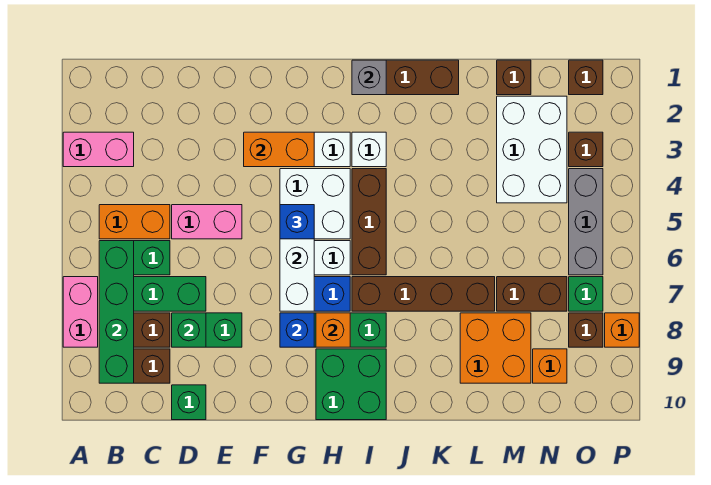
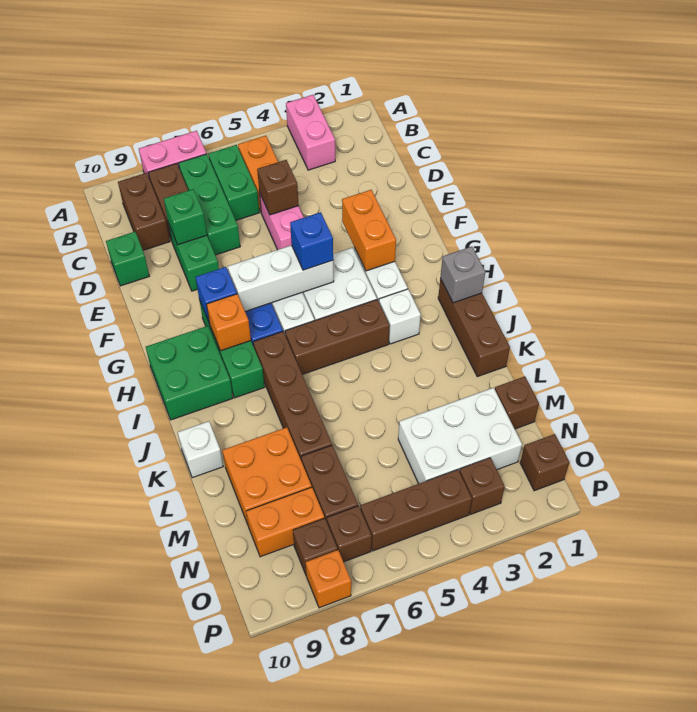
green brick B6:B9 level 2 -> none
none -> brown brick D5 level 2
none -> white brick K10 level 1
orange brick N9 level 1 -> orange brick N8:N9 level 1
grey brick O4:O6 level 1 -> brown brick O4:O6 level 1
green brick O7 level 1 -> brown brick O7 level 1

